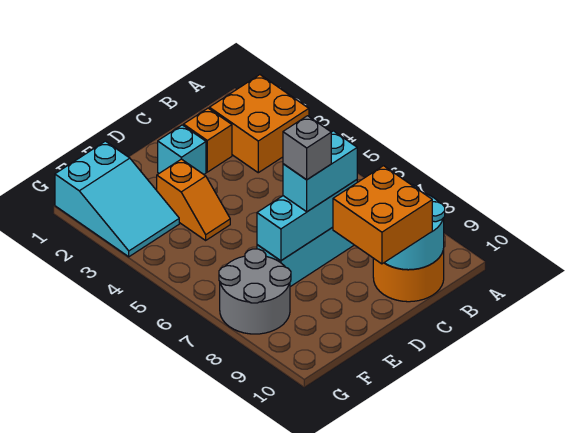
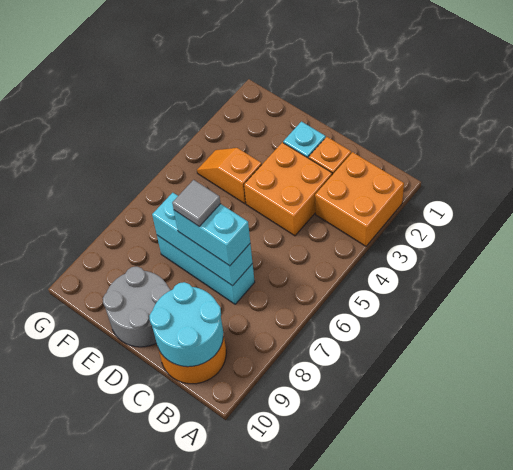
orange brick C9:D10 level 3 -> orange brick C3:D4 level 1
grey brick D7 level 4 -> grey tile D7 level 4
orange slope E3:E4 level 1 top 3 -> orange slope E4:F4 level 1 top E
cyan slope F1:G3 level 1 top 1 -> none
grey round brick F7:G8 level 1 -> grey round brick D9:E10 level 1

